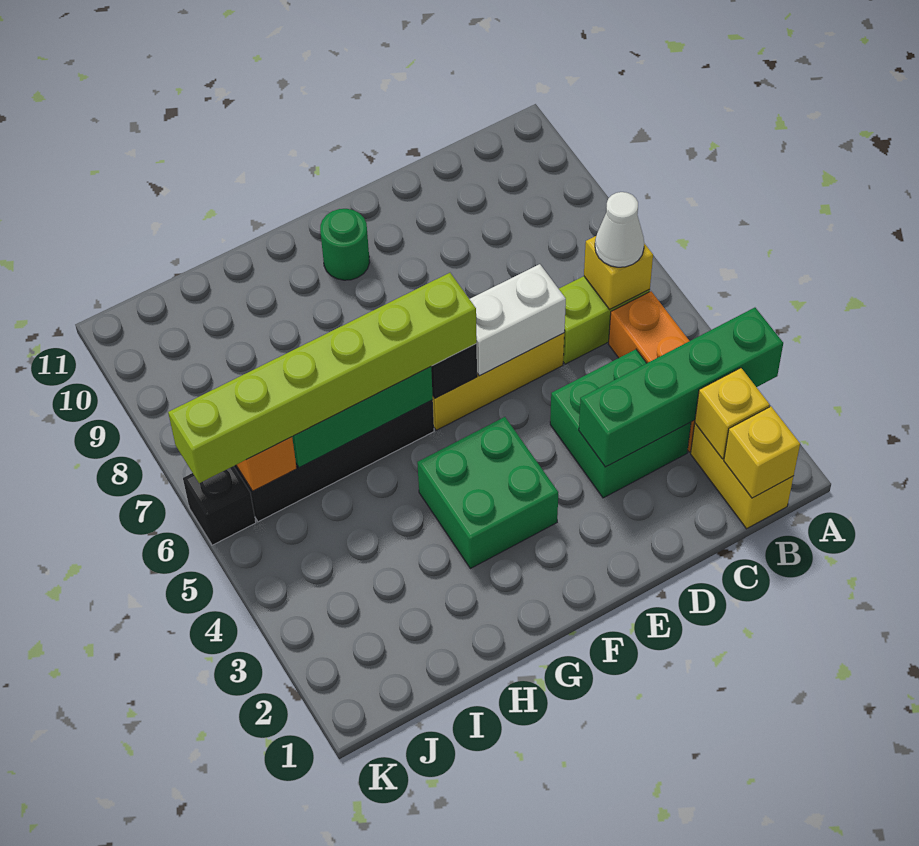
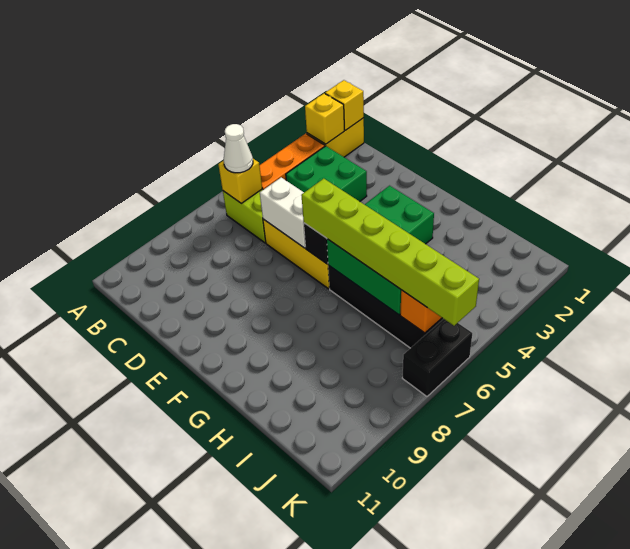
green brick A3:D3 level 2 -> none
green round brick F10 level 1 -> none
black brick K6 level 1 -> black brick K6:K7 level 1

